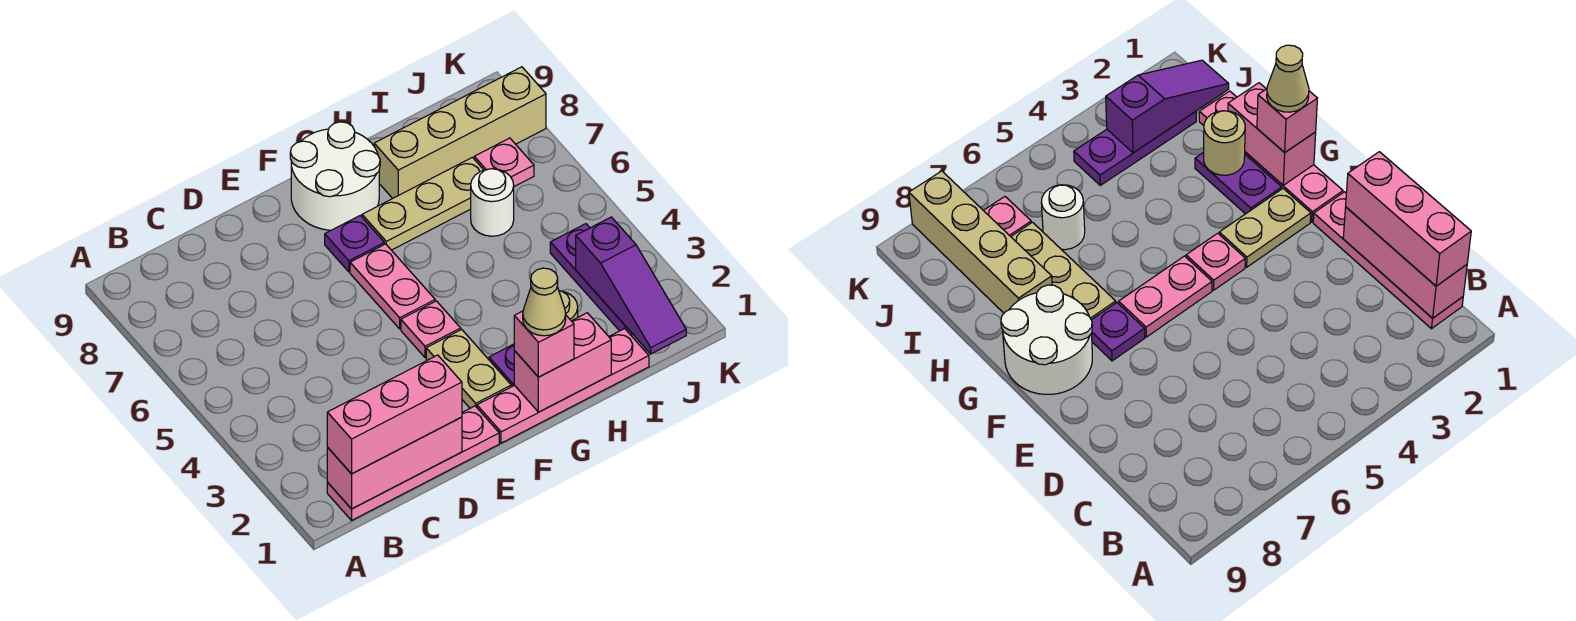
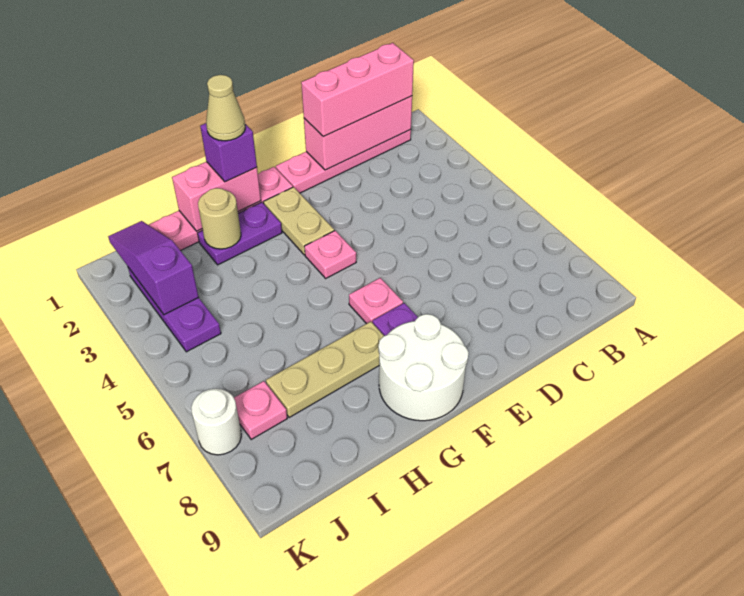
pink plate F5:F6 level 1 -> pink plate F6 level 1
pink brick G1 level 3 -> purple brick G1 level 3
tan brick H8:K8 level 1 -> none
white round brick I6 level 1 -> white round brick K7 level 1

